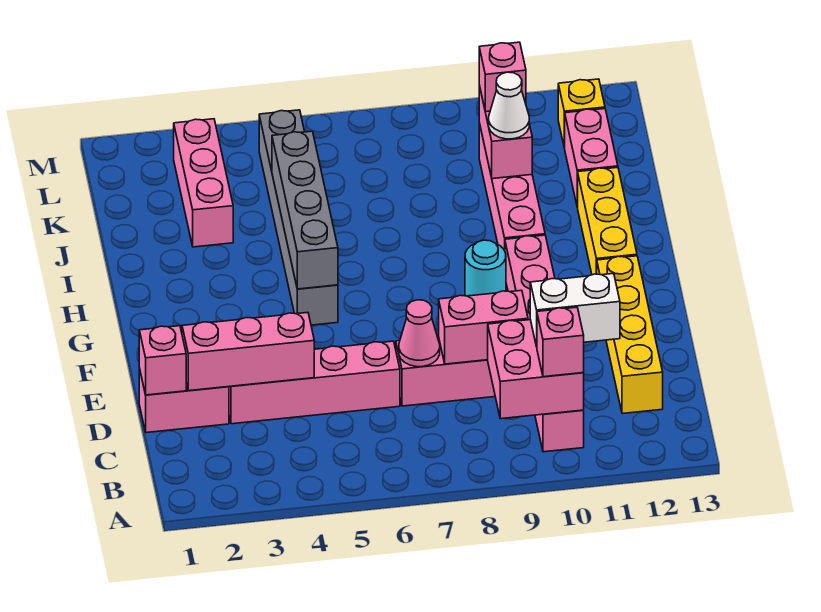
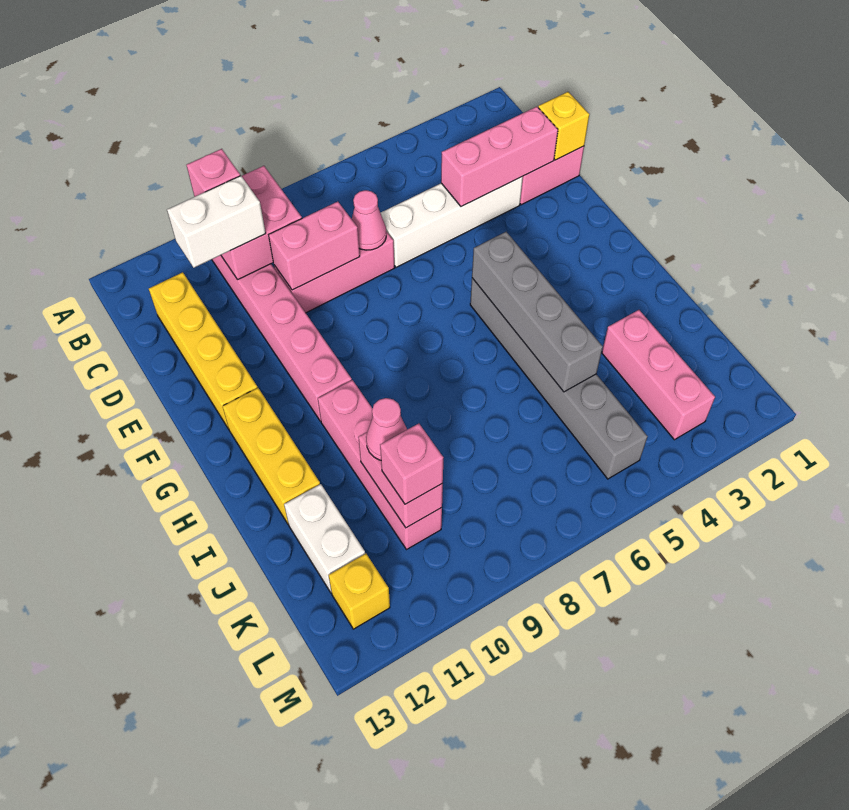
pink brick D1 level 2 -> yellow brick D1 level 2
pink brick D3:D6 level 1 -> white brick D3:D6 level 1
cyan round brick G9 level 1 -> none
white cone J10 level 3 -> pink cone J10 level 3
pink brick J12:K12 level 1 -> white brick J12:K12 level 1

